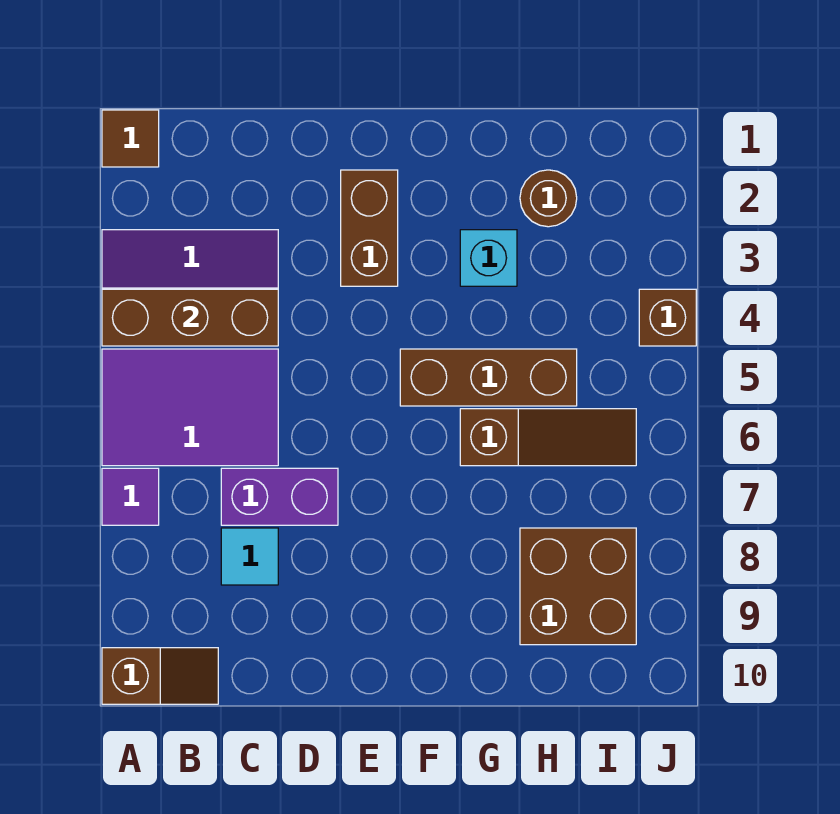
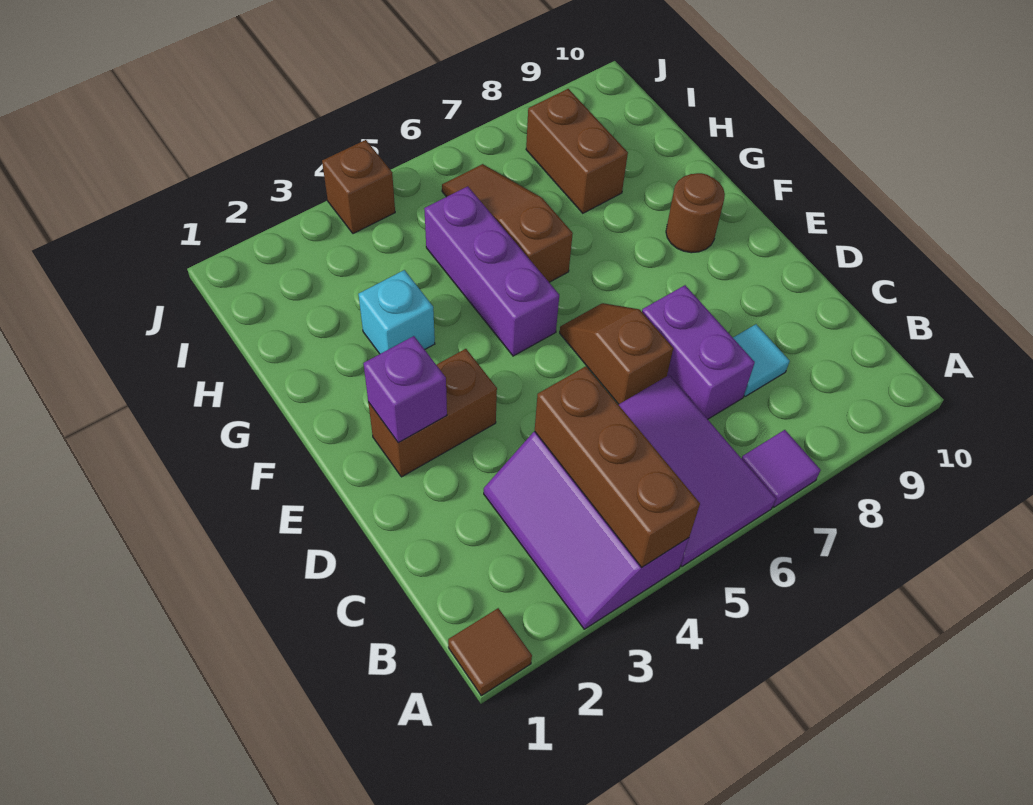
brown slope A10:B10 level 1 top A -> brown slope D6:E6 level 1 top D
none -> purple brick E2 level 2
brown brick F5:H5 level 1 -> purple brick F5:H5 level 1
brown round brick H2 level 1 -> brown round brick F9 level 1
brown brick H8:I9 level 1 -> brown brick H8:I8 level 1

